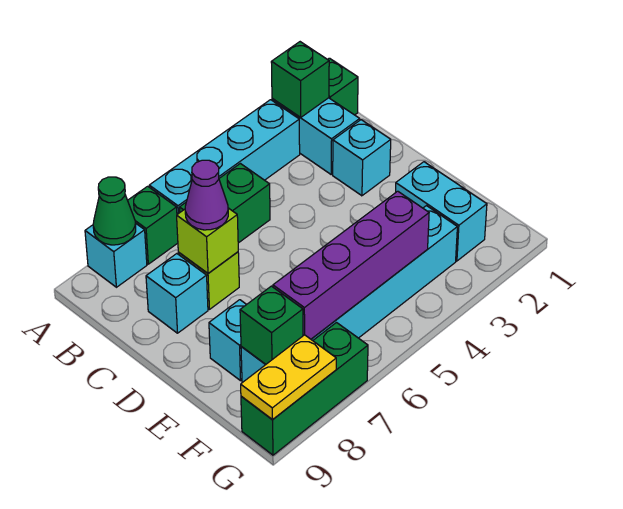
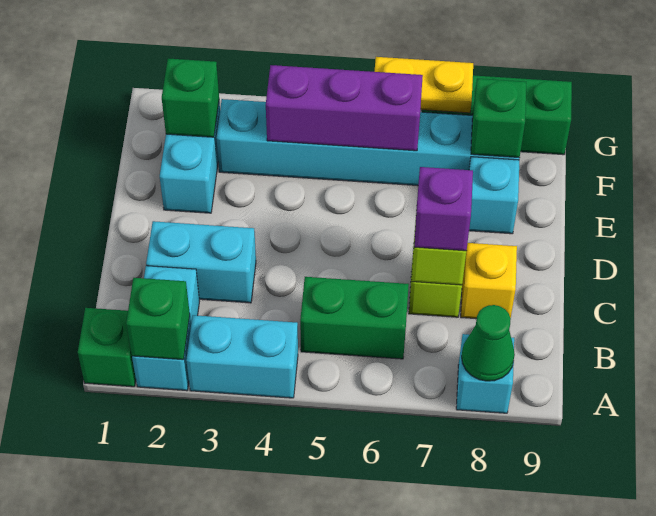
cyan brick A3:A6 level 1 -> cyan brick A3:A4 level 1
green brick A7 level 1 -> green brick F2 level 2
cyan brick C2 level 1 -> cyan brick C2:C3 level 1
purple cone C7 level 3 -> purple brick C7 level 3
cyan brick C8 level 1 -> yellow brick C8 level 1
purple brick F4:F7 level 2 -> purple brick F4:F6 level 2
yellow plate G8:G9 level 2 -> yellow plate G6:G7 level 2

